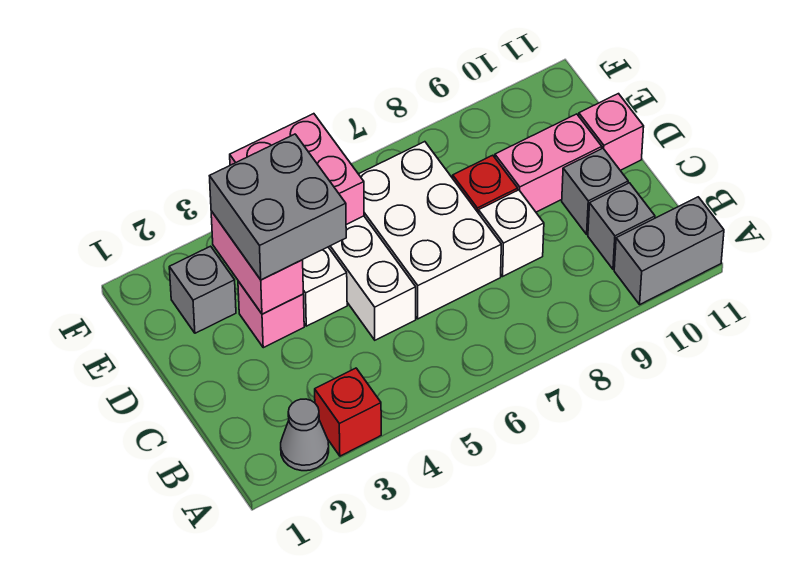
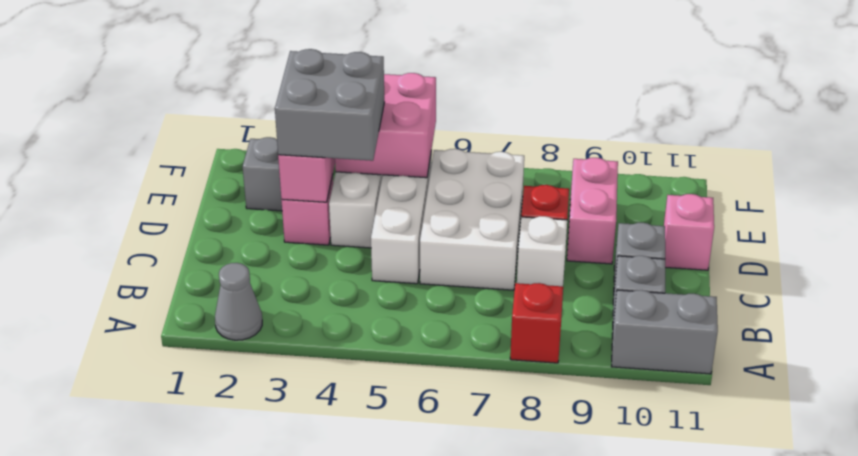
red brick A3 level 1 -> red brick A8 level 1
pink brick D9:D10 level 1 -> pink brick D9:E9 level 1

